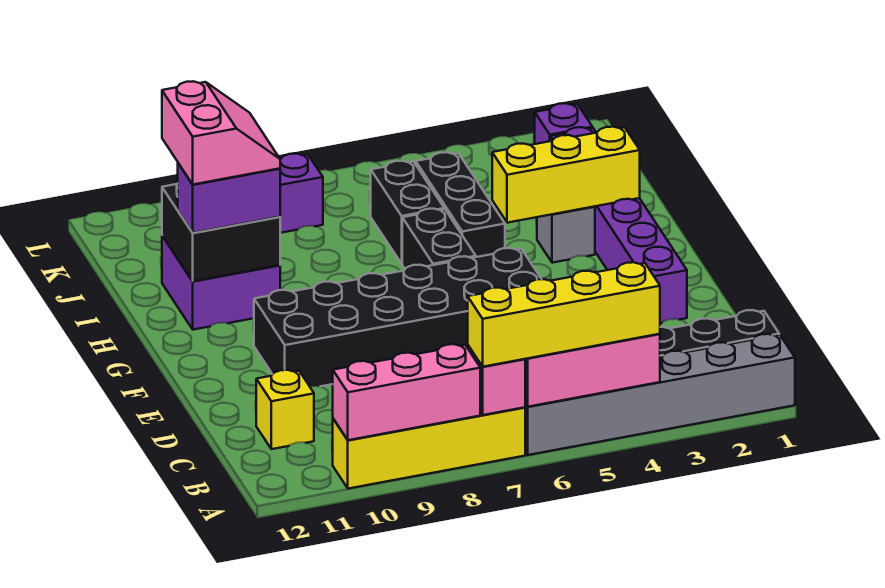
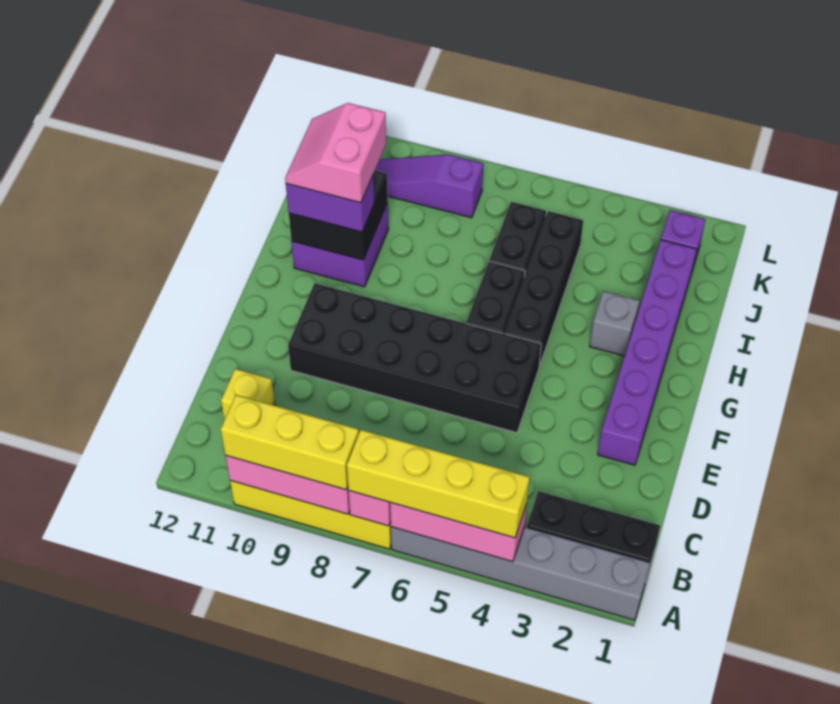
yellow brick H2:H4 level 2 -> yellow brick A8:A10 level 3
black brick H5:J5 level 1 -> black brick G5:J5 level 1
pink slope H10:I11 level 4 top 11 -> pink slope H10:I11 level 4 top 10

